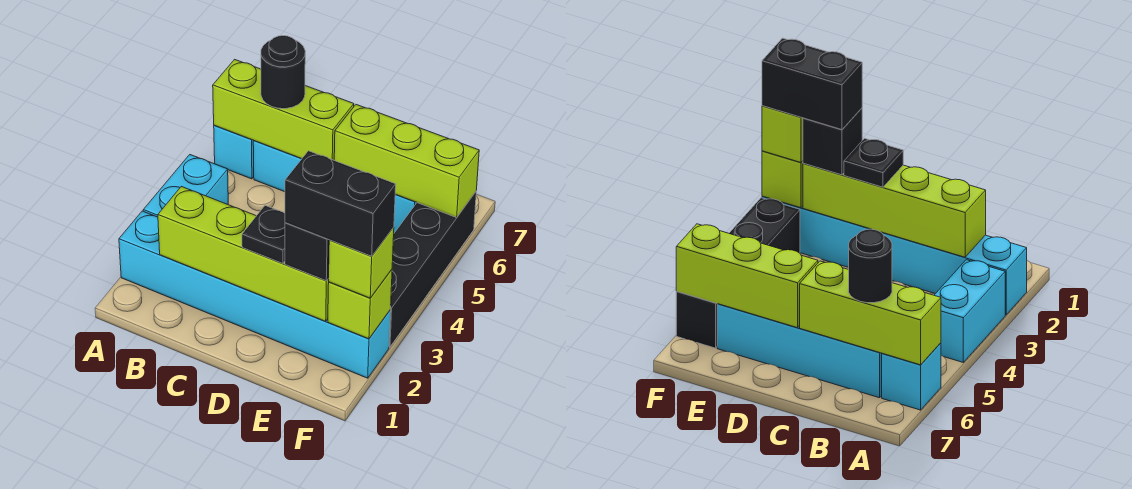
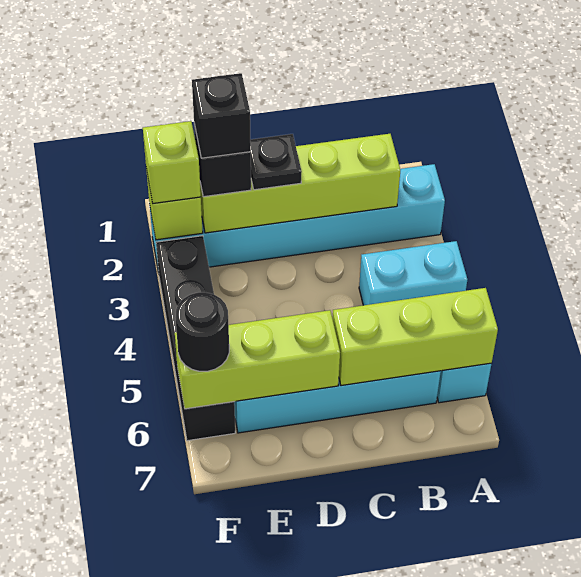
cyan brick A3:A4 level 1 -> cyan brick A4:B4 level 1
black round brick B6 level 3 -> black round brick F6 level 3
black brick E2:F2 level 4 -> black brick E2 level 4

